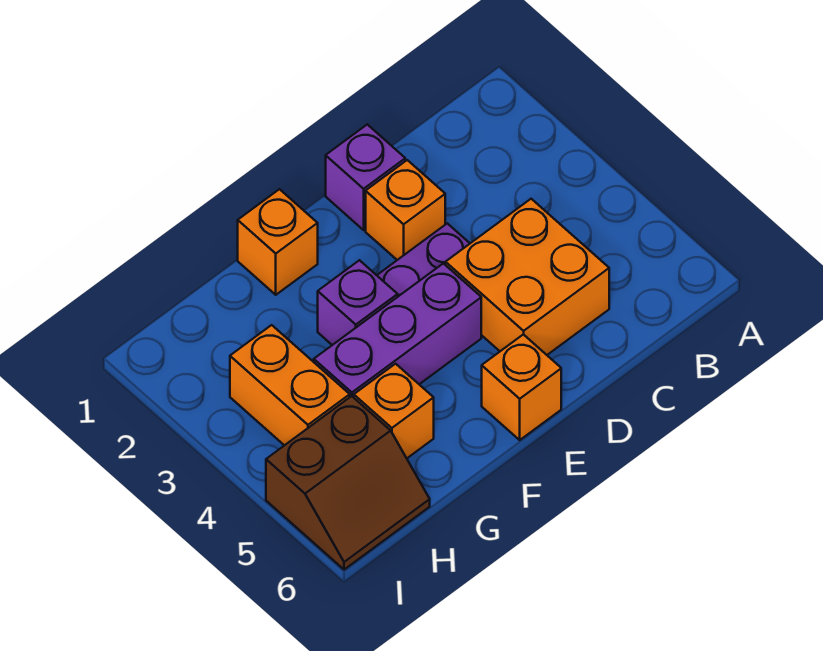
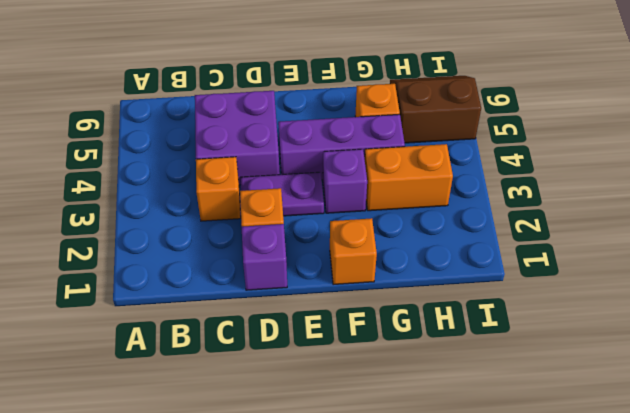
orange brick C4:D5 level 1 -> purple brick C4:D5 level 1
orange brick E6 level 1 -> orange brick C3 level 1
orange brick H3:H4 level 1 -> orange brick G3:H3 level 1

